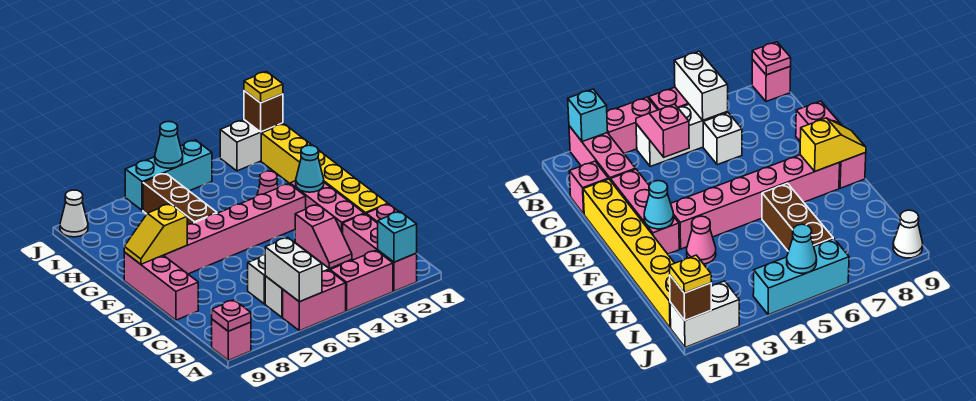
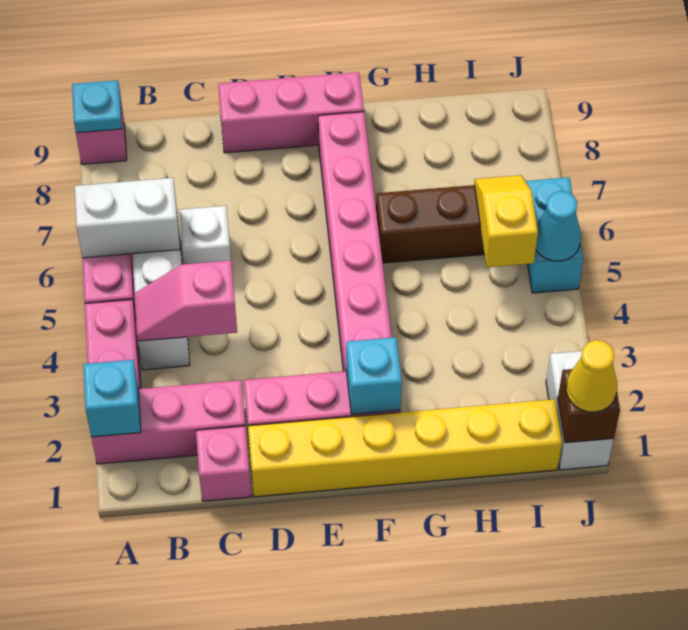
pink plate A9 level 2 -> cyan plate A9 level 2
cyan cone F2 level 2 -> cyan brick F2 level 2
yellow slope F8:F9 level 2 top 8 -> yellow slope I5:I6 level 2 top 5
pink cone G3 level 1 -> none
yellow plate J1 level 3 -> yellow cone J1 level 3
cyan brick J4:J6 level 1 -> cyan brick J5:J6 level 1
white cone J9 level 1 -> none

